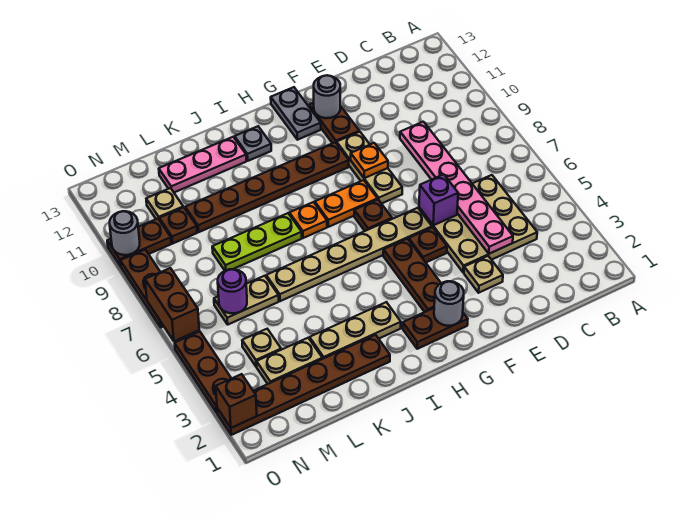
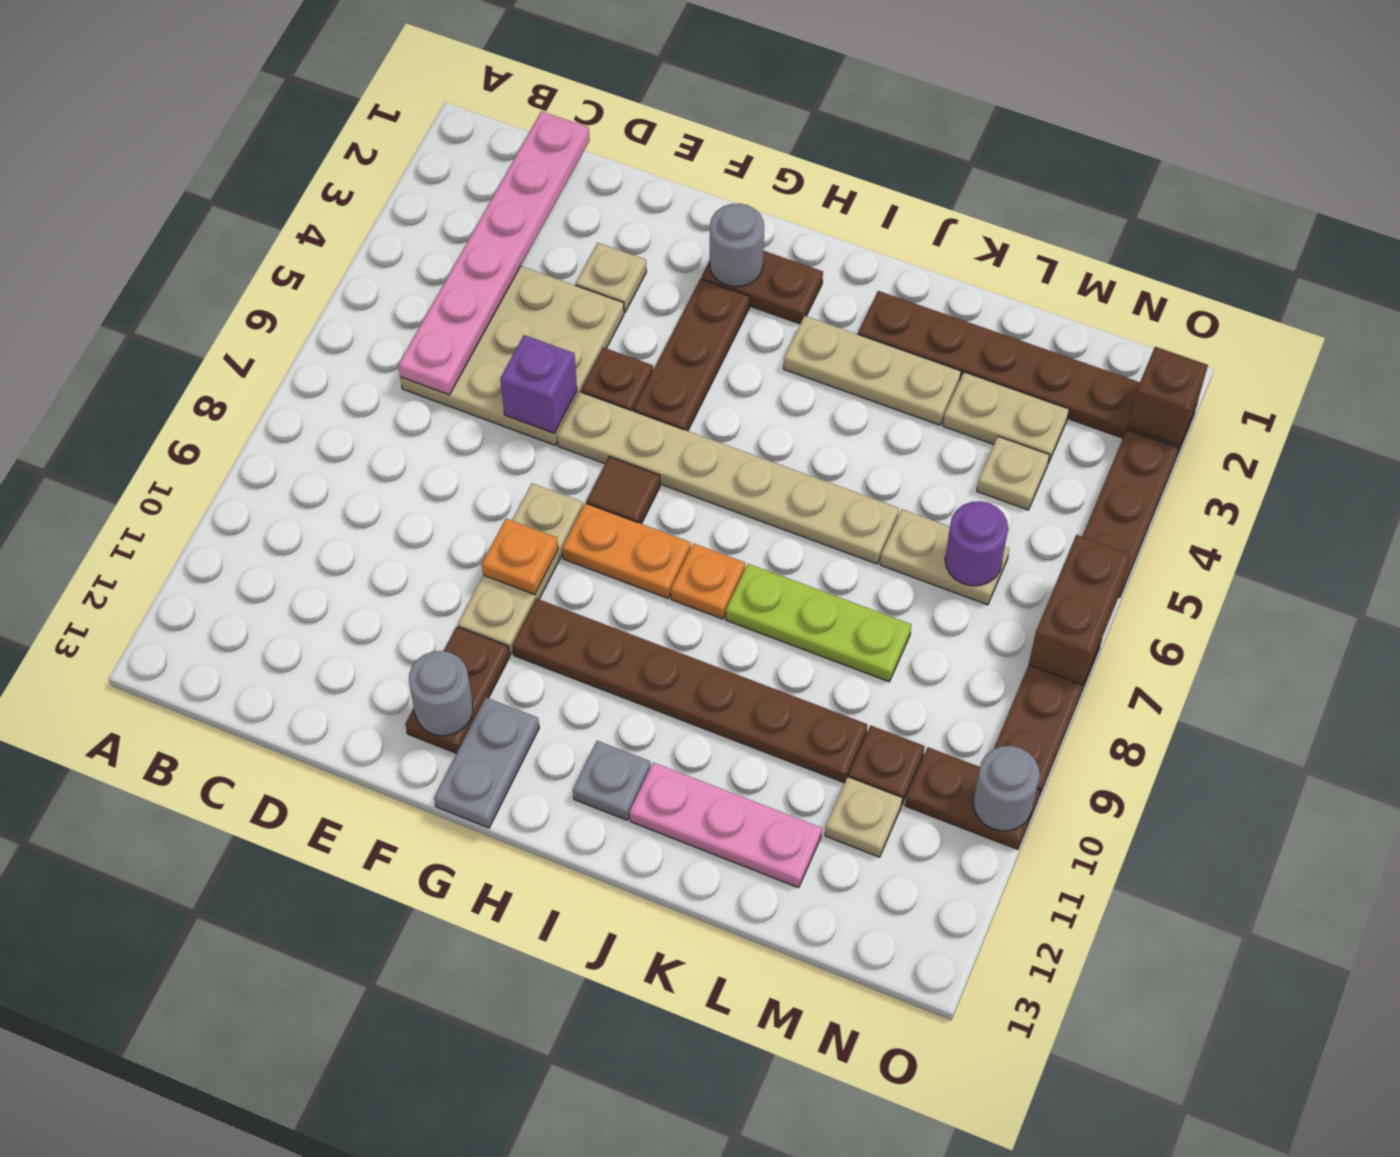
pink plate D4:D9 level 2 -> pink plate C1:C6 level 2
brown plate G7 level 1 -> brown tile G7 level 1

